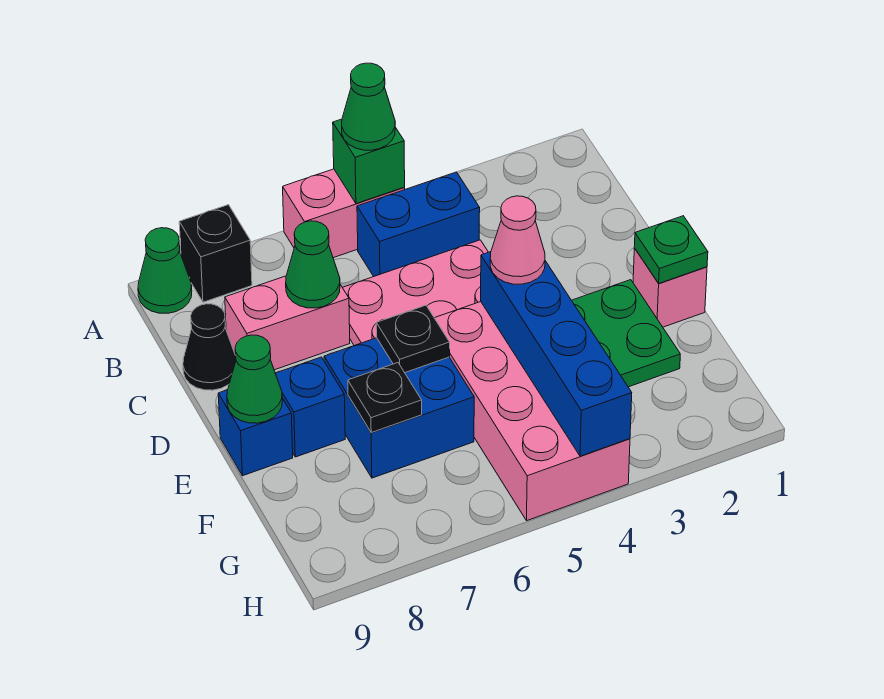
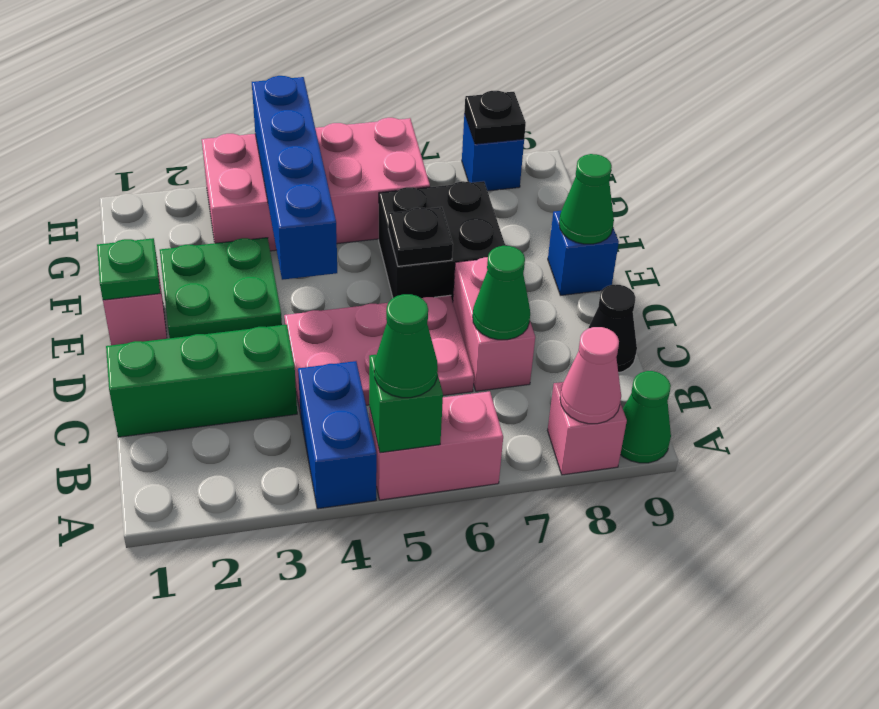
black brick A8 level 1 -> pink brick A8 level 1
blue brick B4:B5 level 1 -> blue brick A4:B4 level 1
none -> green brick C1:C3 level 1
pink brick C7:C8 level 1 -> pink brick C7:D7 level 1
pink brick E4:H5 level 1 -> pink brick G3:H6 level 1
pink cone E4 level 3 -> pink cone A8 level 2
blue brick E6:F7 level 1 -> black brick E6:F7 level 1
blue brick E8 level 1 -> blue brick H8 level 1
black plate F7 level 2 -> black plate H8 level 2

